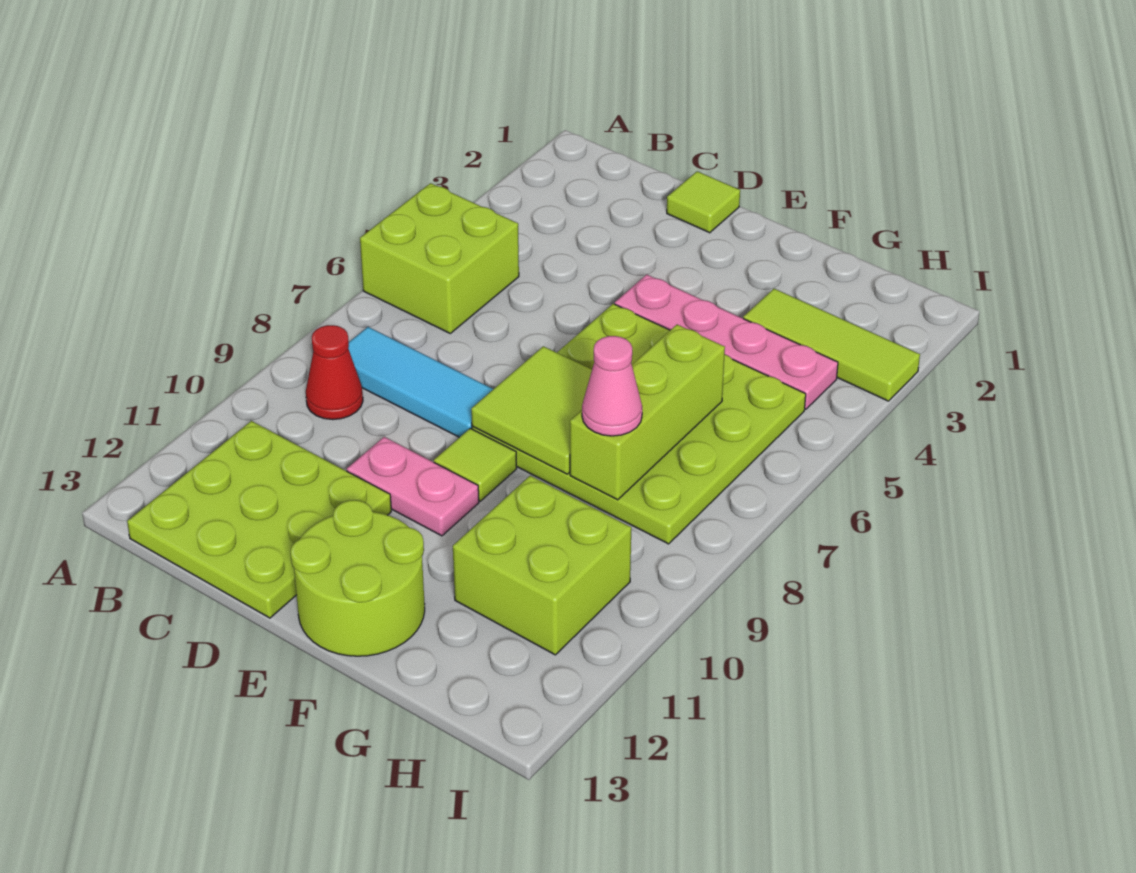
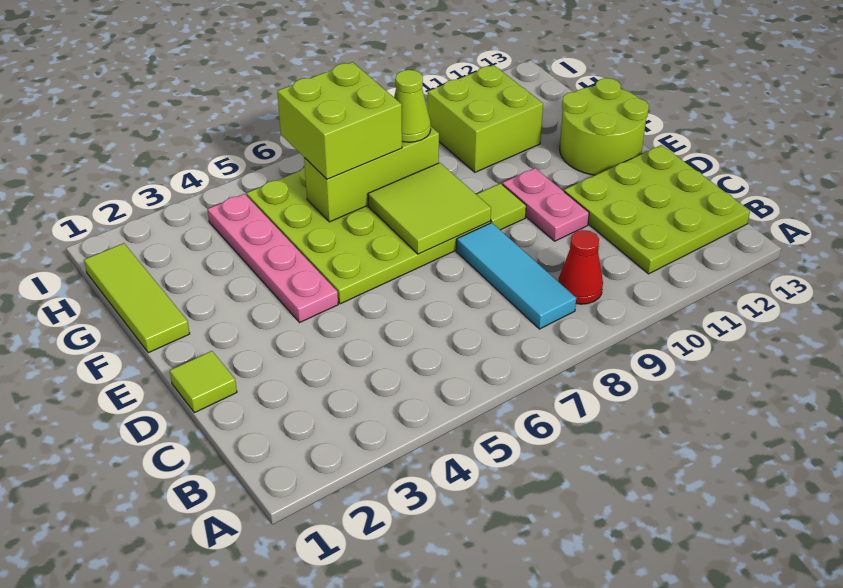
lime brick A5:B6 level 1 -> lime brick G6:H7 level 3
lime tile G3:I3 level 1 -> lime tile F1:H1 level 1
pink cone G8 level 3 -> lime cone G8 level 3

